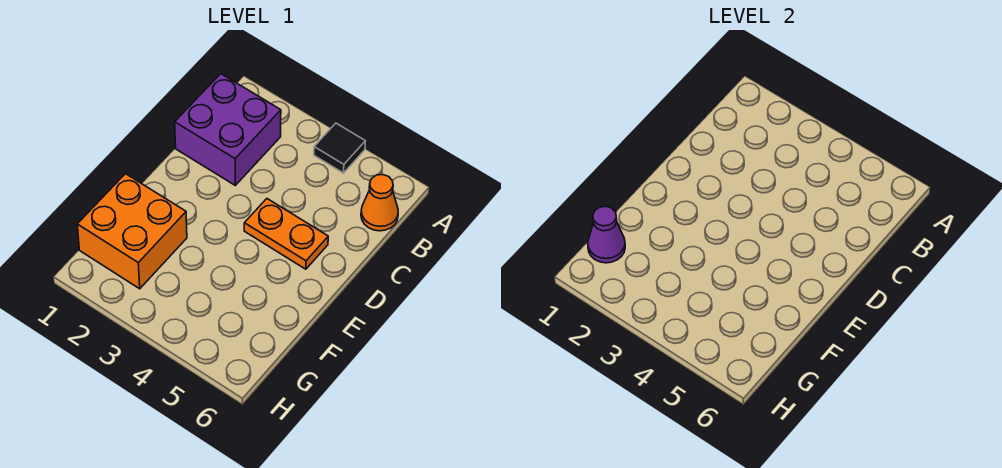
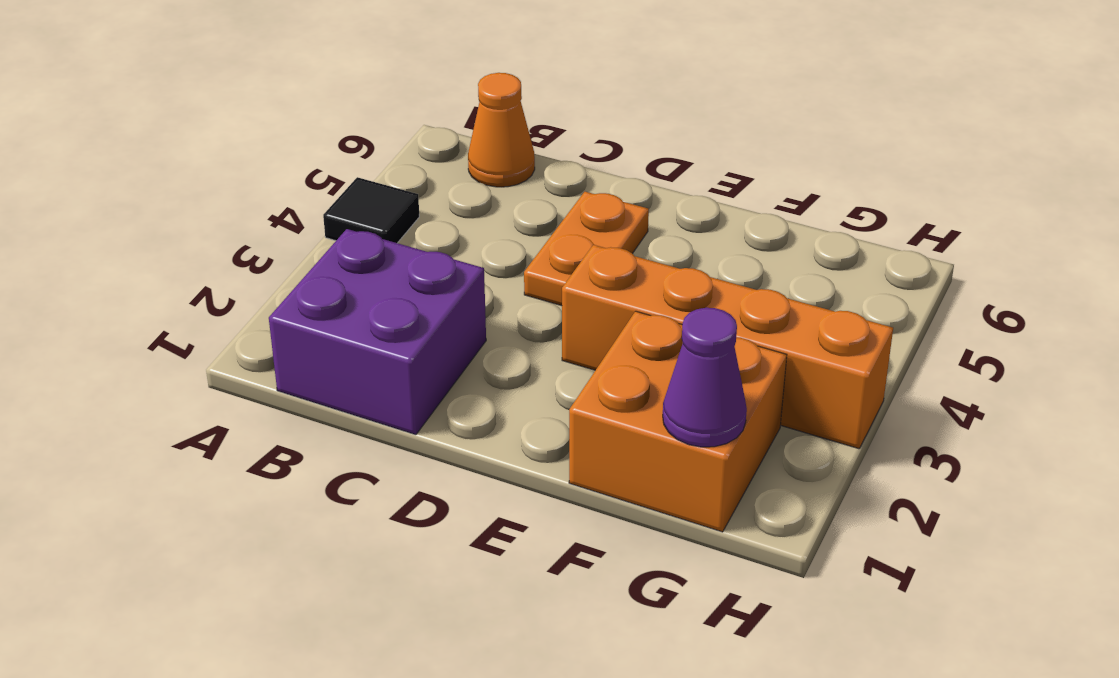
none -> orange brick E3:H3 level 1

